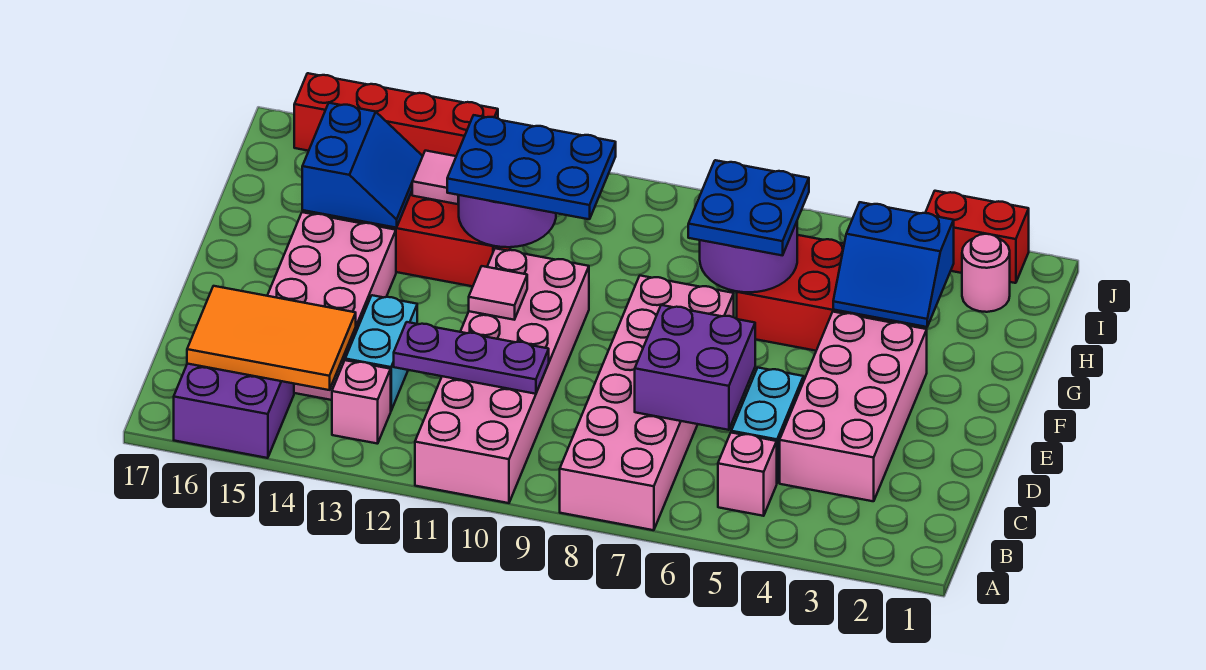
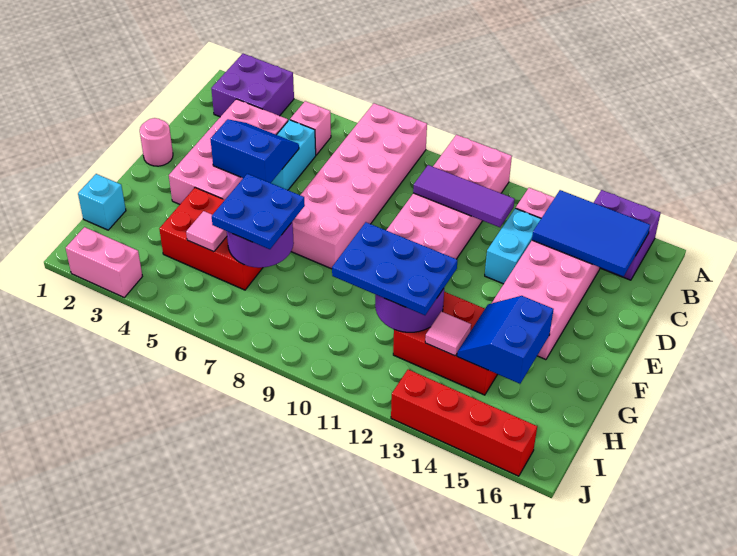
orange tile B14:C16 level 2 -> blue tile B14:C16 level 2
purple brick C6:D7 level 2 -> purple brick A2:B3 level 1
purple plate C10:C12 level 2 -> purple tile C10:C12 level 2
pink tile E11 level 2 -> pink tile H5 level 2
blue slope G3:H4 level 2 top H -> blue slope D4:E5 level 2 top E
none -> cyan brick H1 level 1
pink round brick I2 level 1 -> pink round brick E1 level 1
red brick J2:J3 level 1 -> pink brick J2:J3 level 1

